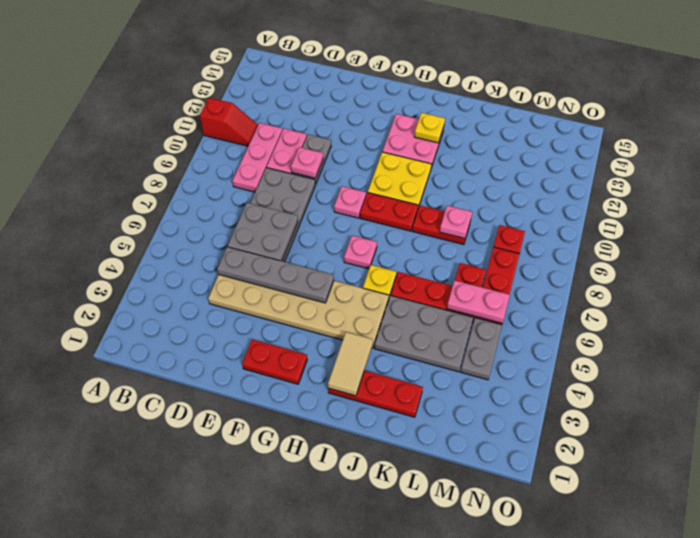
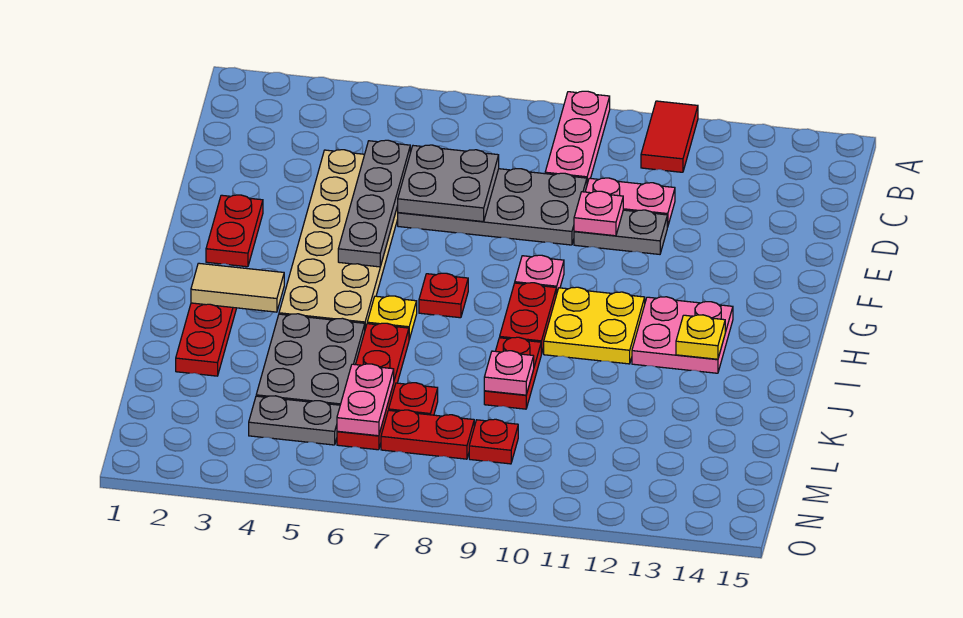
red slope A11:B11 level 1 top A -> red tile A11:B11 level 1
pink plate C9:C11 level 1 -> pink plate A9:C9 level 1
pink plate H7 level 1 -> red plate H7 level 1

